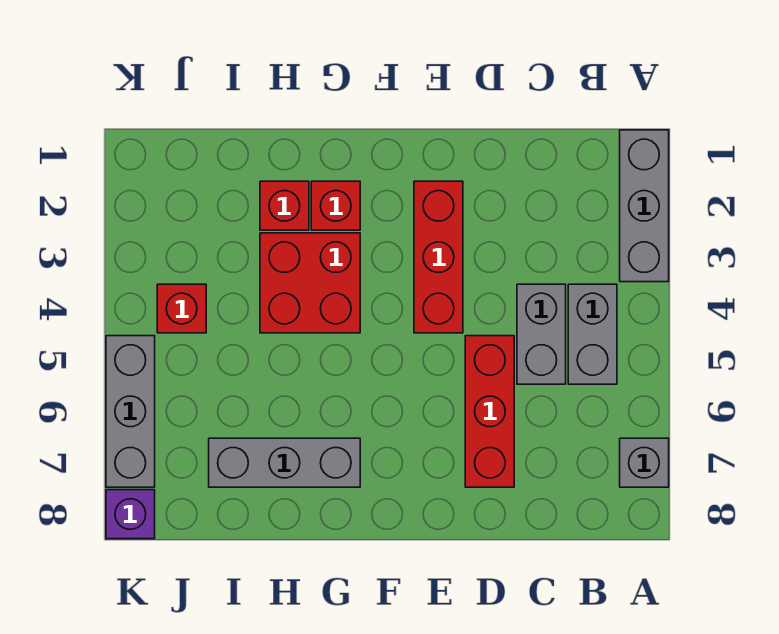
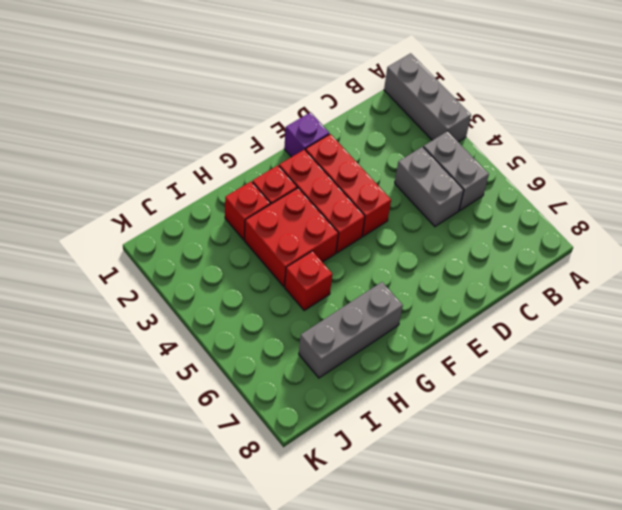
grey brick A7 level 1 -> none
red brick D5:D7 level 1 -> red brick F2:F4 level 1
red brick J4 level 1 -> red brick H5 level 1
grey brick K5:K7 level 1 -> none
purple brick K8 level 1 -> purple brick E1 level 1

